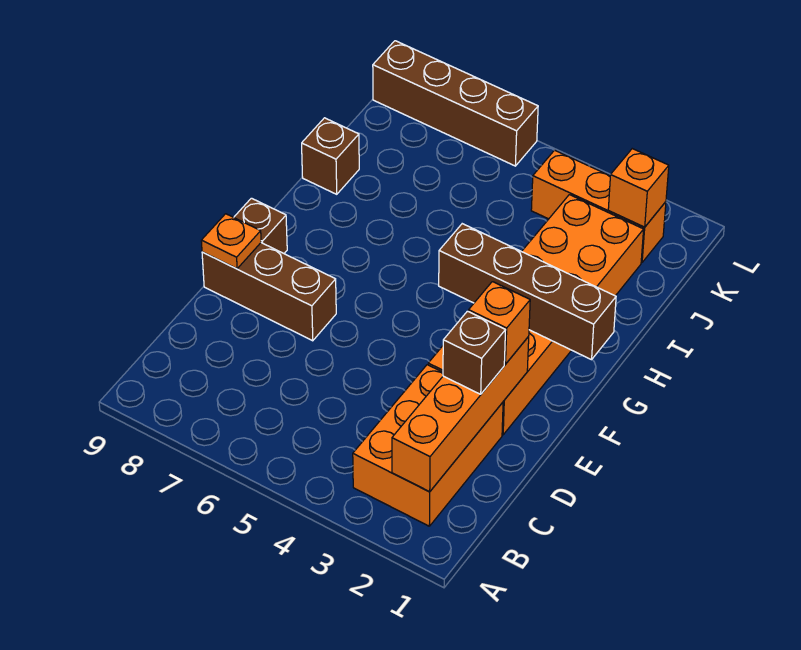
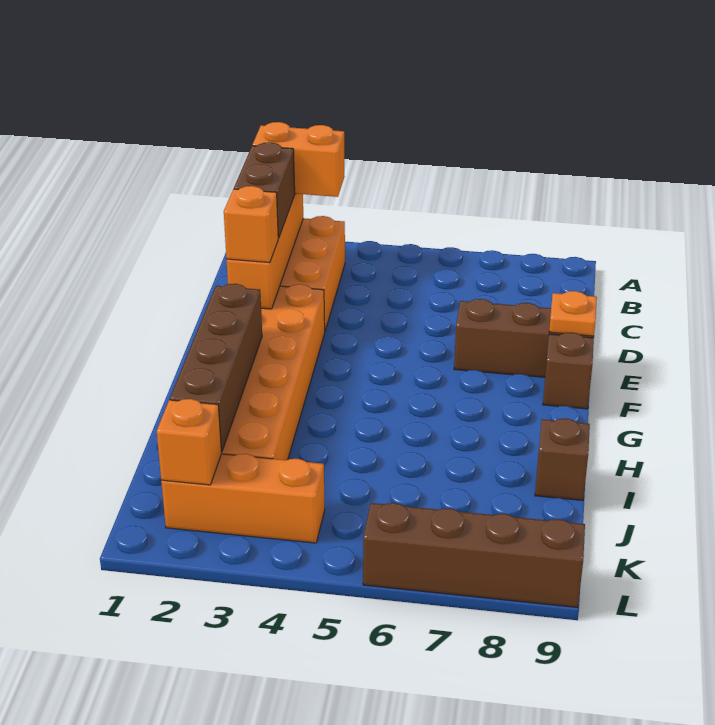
none -> orange brick B2:B3 level 3
brown brick D2 level 3 -> brown brick C2:D2 level 3
brown brick G1:G4 level 2 -> brown brick G2:J2 level 2

